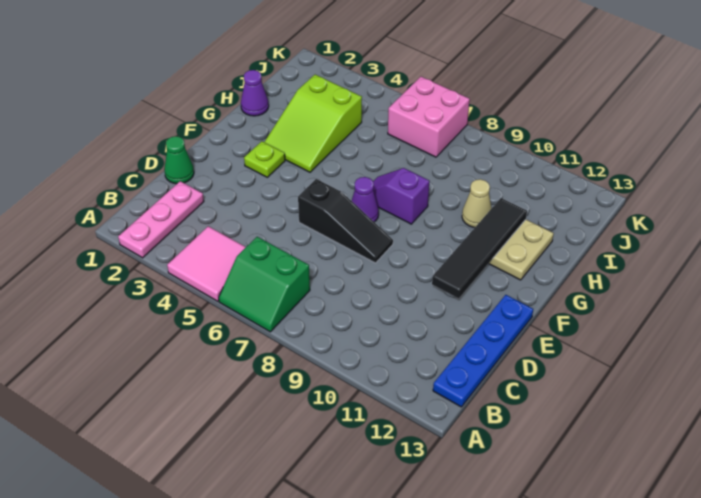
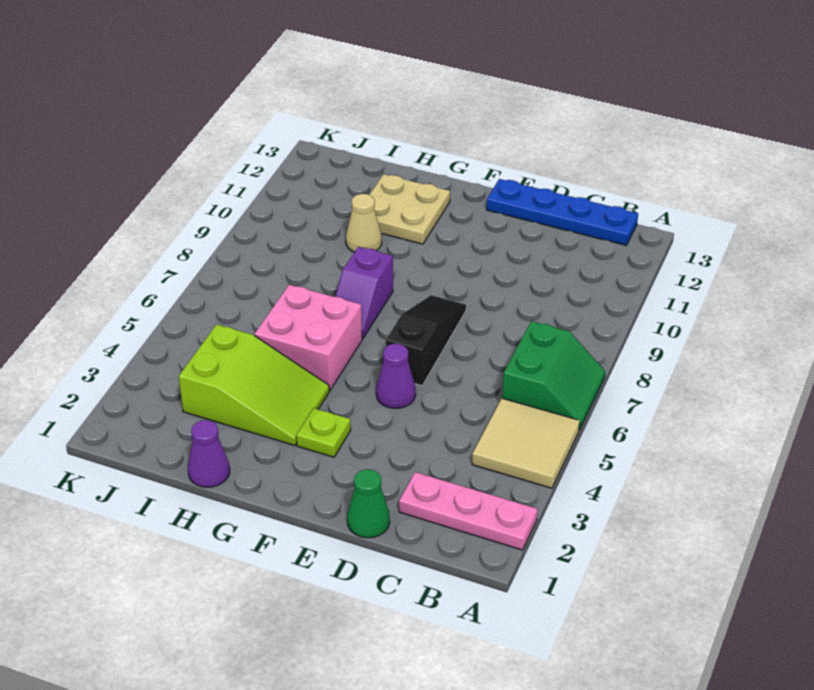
pink tile A4:B5 level 1 -> tan tile A4:B5 level 1
black tile E11:H11 level 2 -> none
purple cone F7 level 1 -> purple cone E5 level 1
pink brick J6:K7 level 1 -> pink brick G5:H6 level 1

